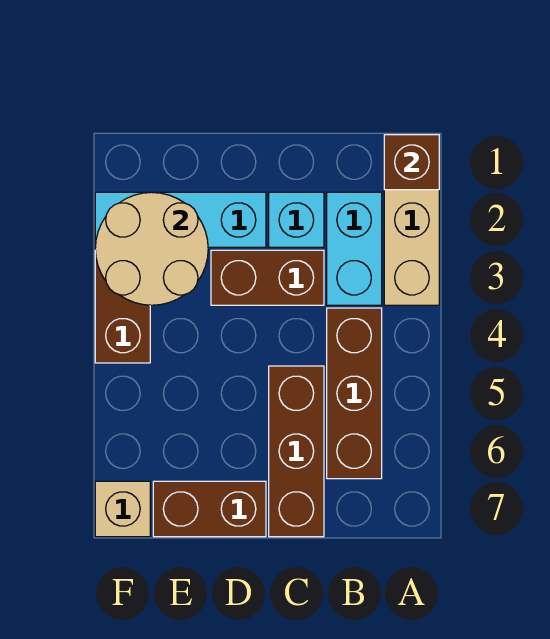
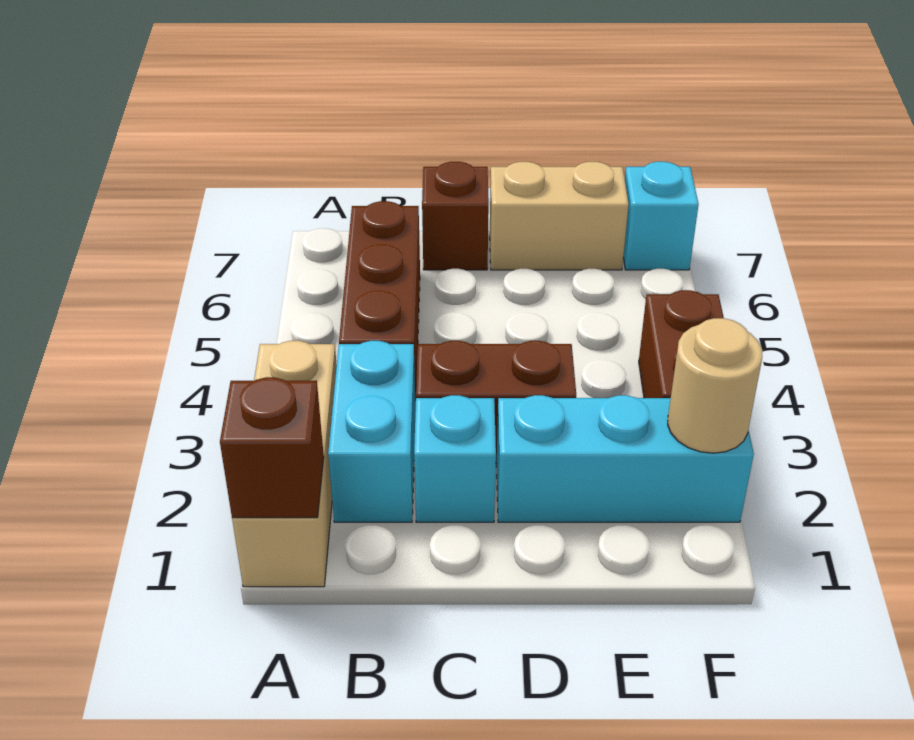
brown brick C5:C7 level 1 -> brown brick C7 level 1
brown brick D7:E7 level 1 -> tan brick D7:E7 level 1
tan round brick E2:F3 level 2 -> tan round brick F2 level 2
tan brick F7 level 1 -> cyan brick F7 level 1

